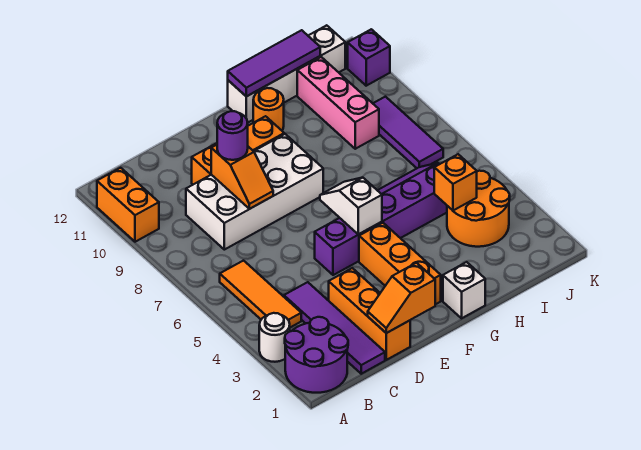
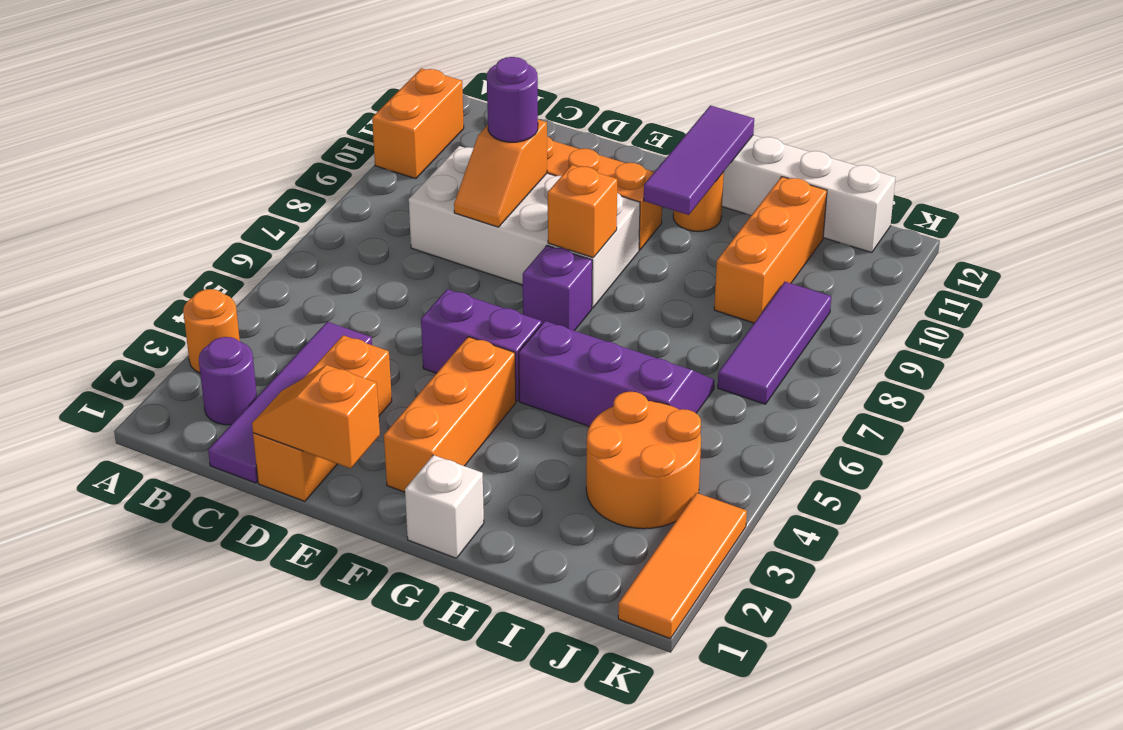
purple round brick A1:B2 level 1 -> purple round brick B2 level 1
white round brick A3 level 1 -> orange round brick A3 level 1
orange tile B4:B6 level 1 -> orange tile K1:K3 level 1
white slope F5:F6 level 2 top 5 -> none
purple tile G12:I12 level 2 -> purple tile G10:G12 level 2
orange brick I4 level 2 -> orange brick F8 level 2
pink brick I9:I11 level 1 -> orange brick I9:I11 level 1
purple brick K11 level 1 -> purple brick F7 level 1

